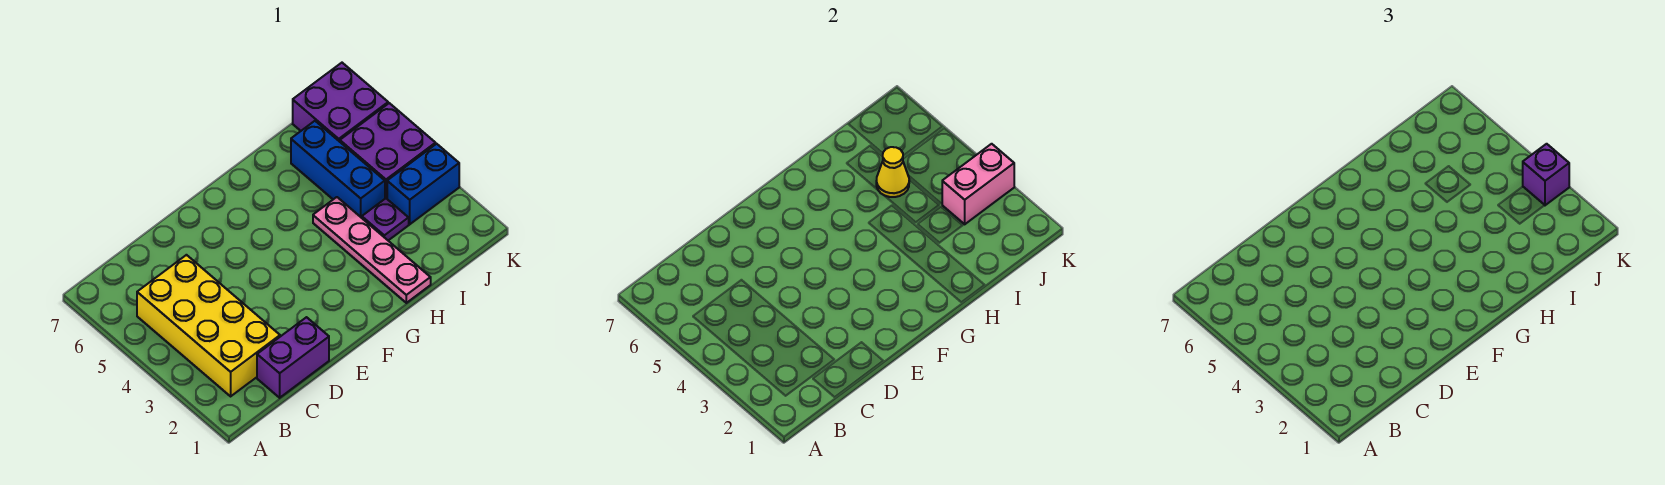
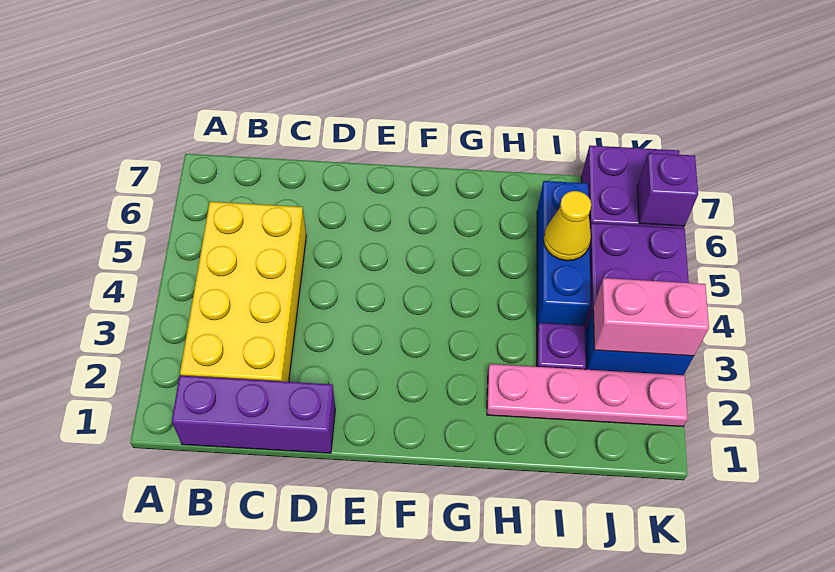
purple brick C1:D1 level 1 -> purple brick B1:D1 level 1
pink plate H1:H4 level 1 -> pink plate H2:K2 level 1
purple brick K3 level 3 -> purple brick K6 level 2

